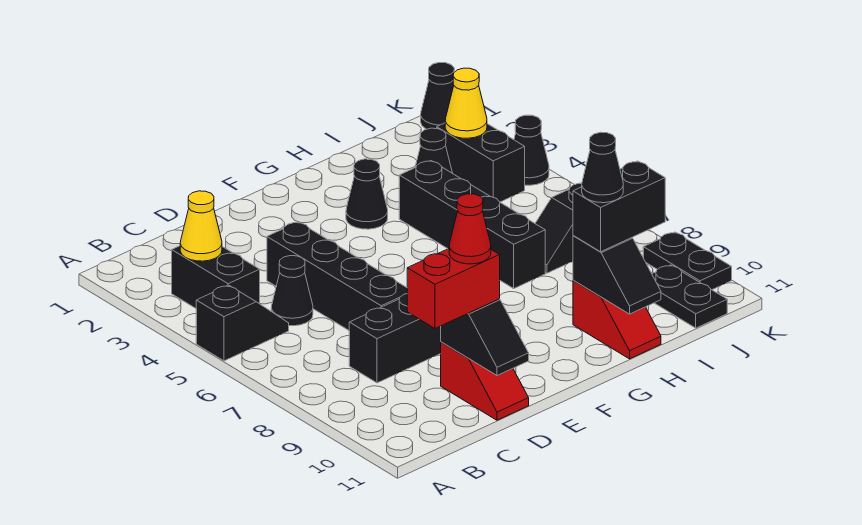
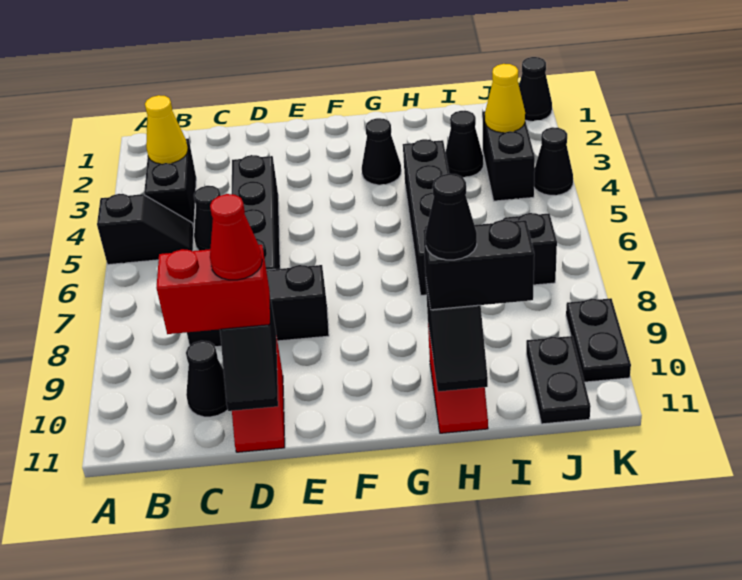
none -> black cone C10 level 1

